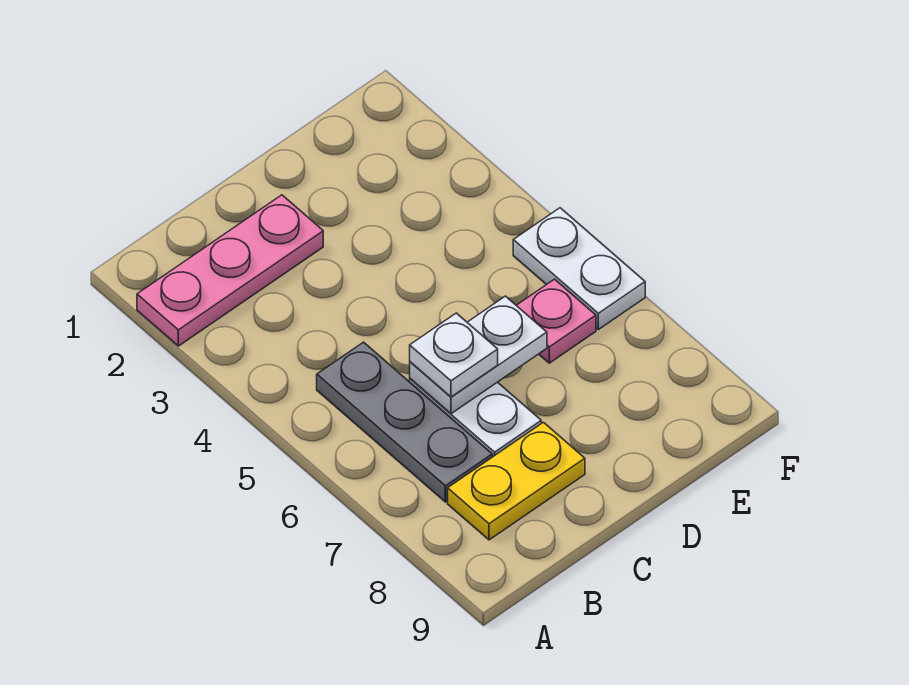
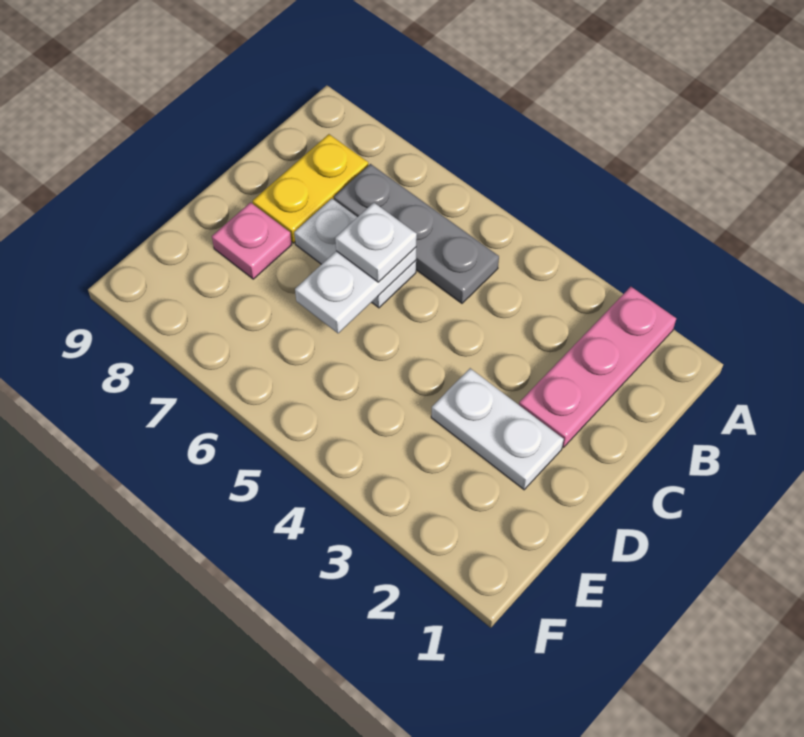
pink plate E6 level 1 -> pink plate D8 level 1
white plate F5:F6 level 1 -> white plate D2:D3 level 1

